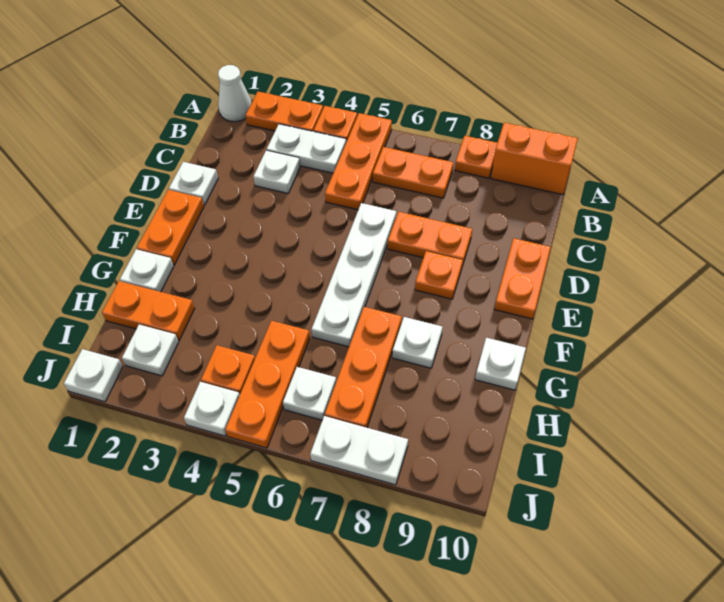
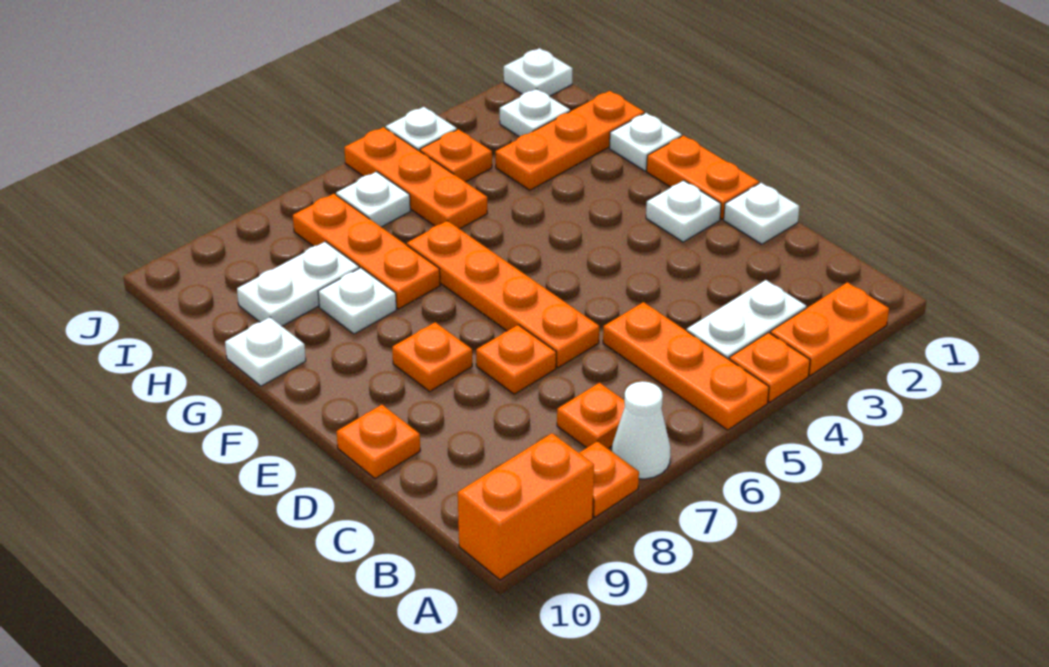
white cone A1 level 1 -> white cone A7 level 1
orange plate B6:B7 level 1 -> orange plate B7 level 1
white plate C3 level 1 -> white plate E2 level 1
white plate D6:G6 level 1 -> orange plate D6:G6 level 1
orange plate D7:D8 level 1 -> orange plate D7 level 1
orange plate D10:E10 level 1 -> orange plate D10 level 1
orange plate H1:H2 level 1 -> orange plate H1:H3 level 1
white plate J7:J8 level 1 -> white plate H8:H9 level 1

